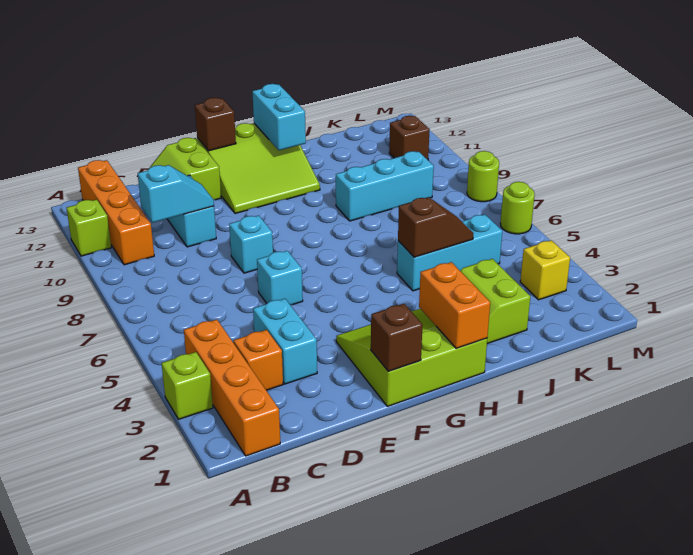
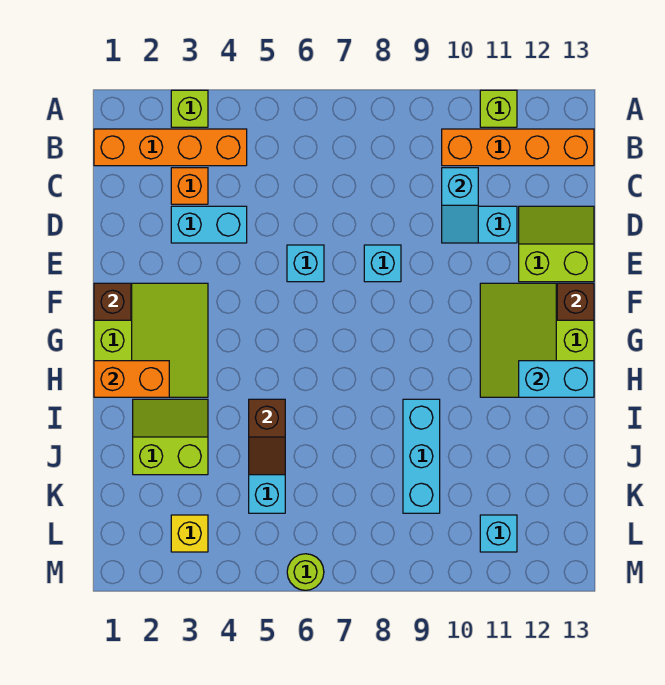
brown brick L11 level 1 -> cyan brick L11 level 1
lime round brick M8 level 1 -> none

